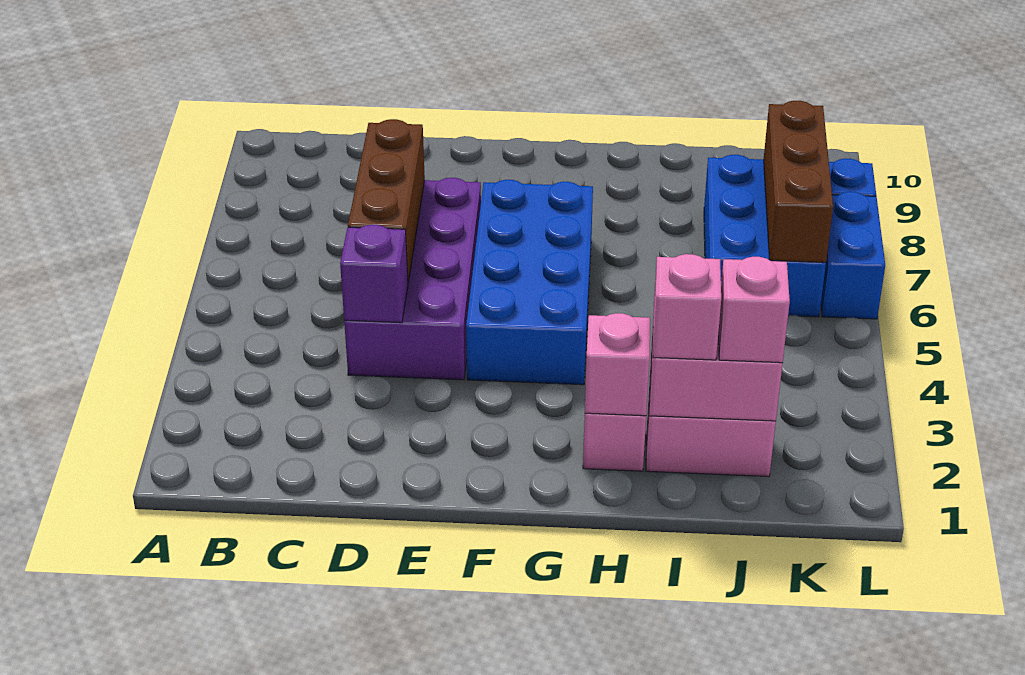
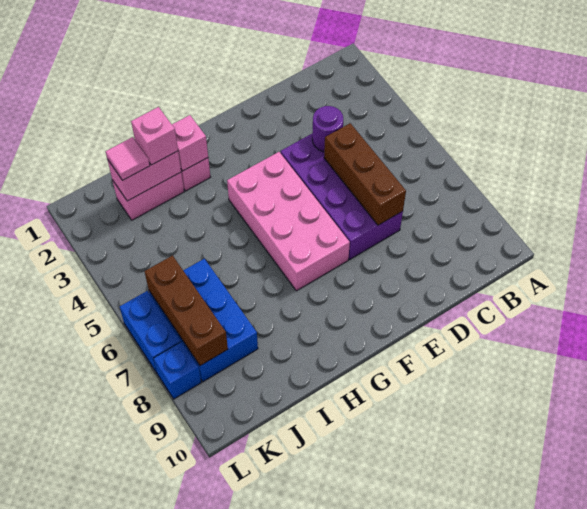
purple brick D4 level 2 -> purple round brick D4 level 2
blue brick F4:G7 level 1 -> pink brick F4:G7 level 1
pink brick J2 level 3 -> pink tile J2 level 3

